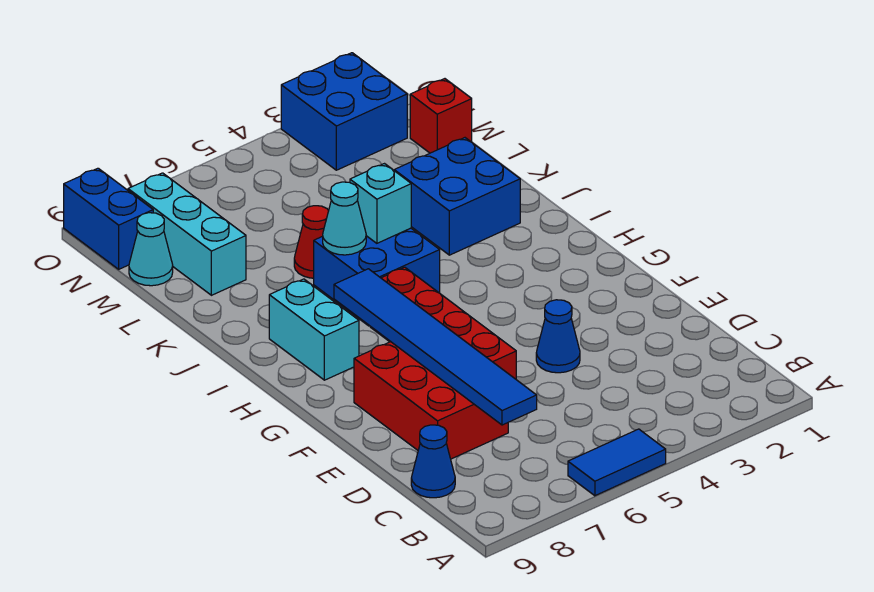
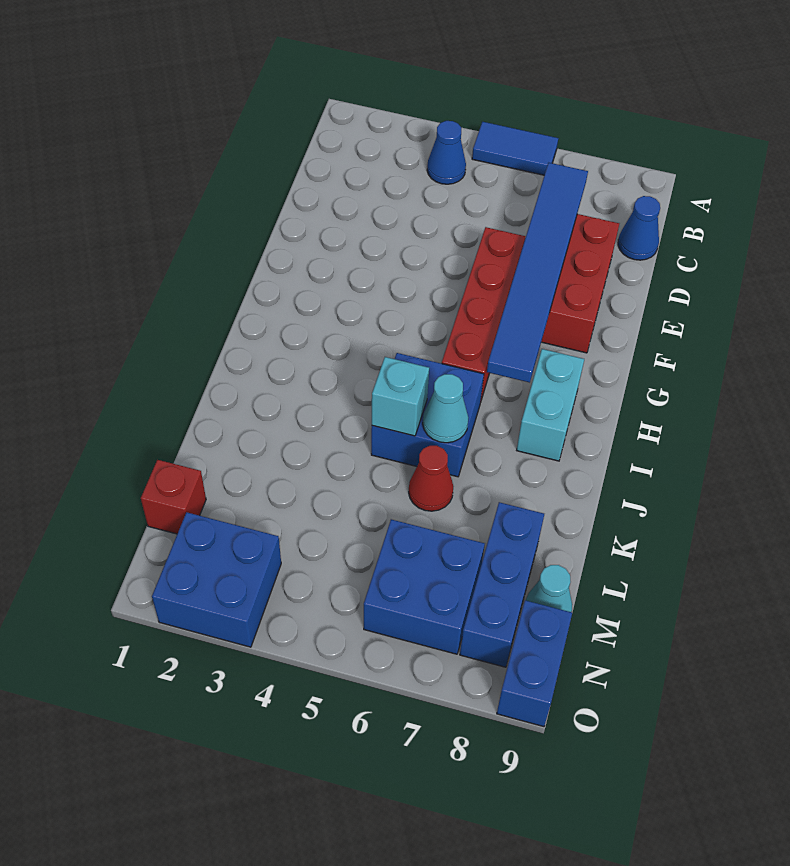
blue cone E4 level 1 -> blue cone B4 level 1
blue brick J2:K3 level 1 -> blue brick M6:N7 level 1
cyan brick L8:N8 level 1 -> blue brick L8:N8 level 1

